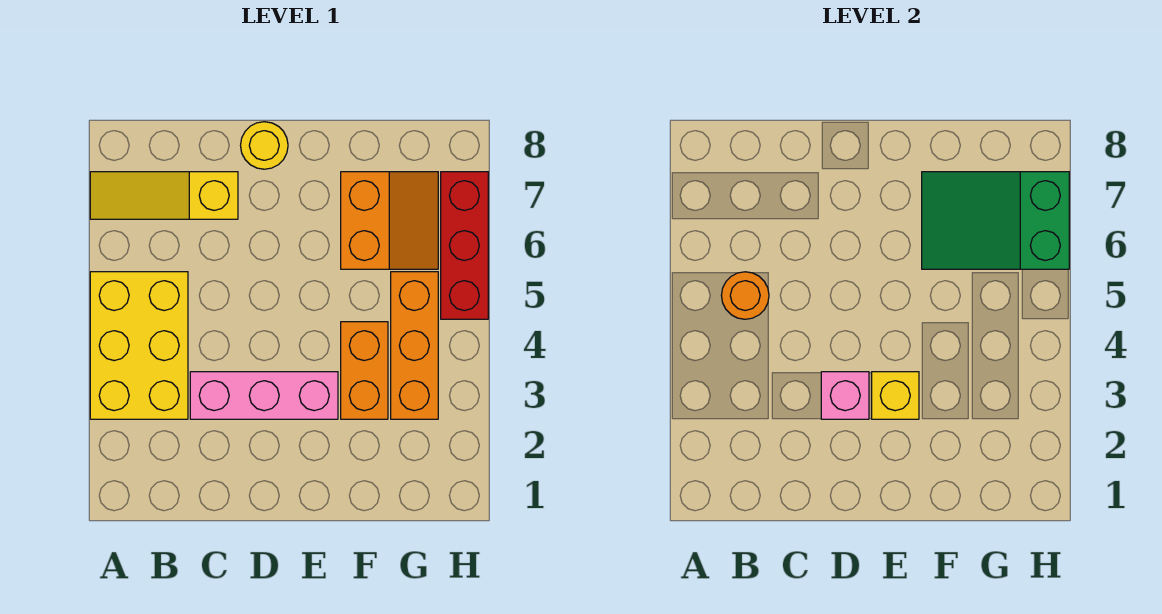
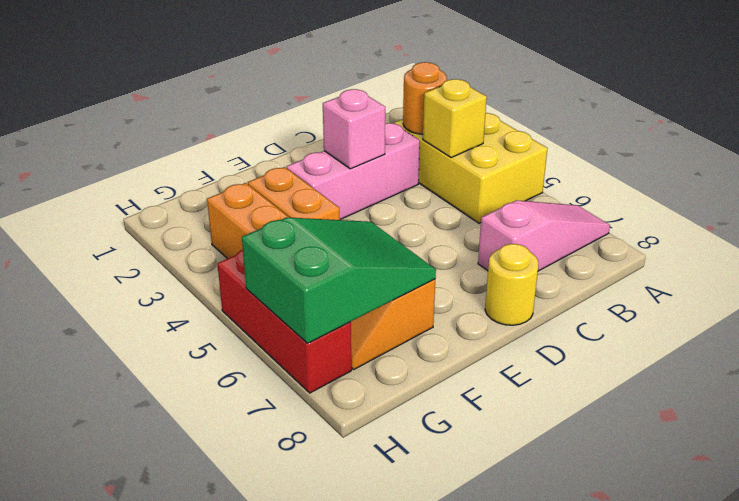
yellow slope A7:C7 level 1 top C -> pink slope A7:C7 level 1 top C
orange round brick B5 level 2 -> orange round brick B3 level 2
yellow brick E3 level 2 -> yellow brick B4 level 2

